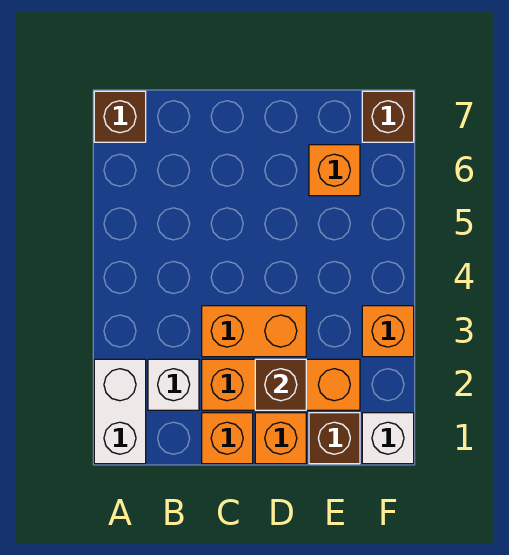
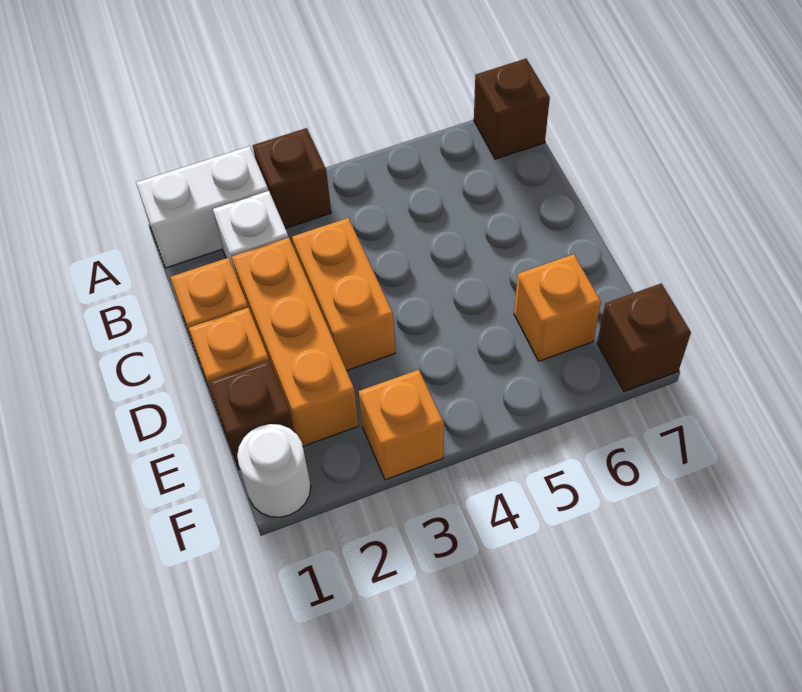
brown brick D2 level 2 -> brown brick A3 level 1
white brick F1 level 1 -> white round brick F1 level 1

